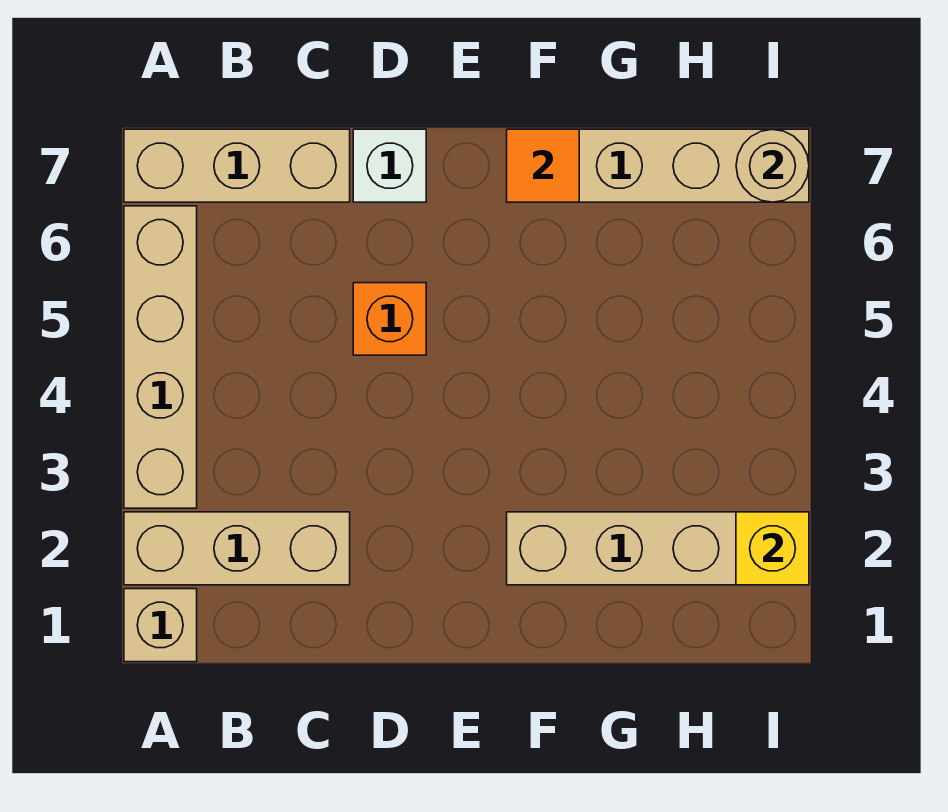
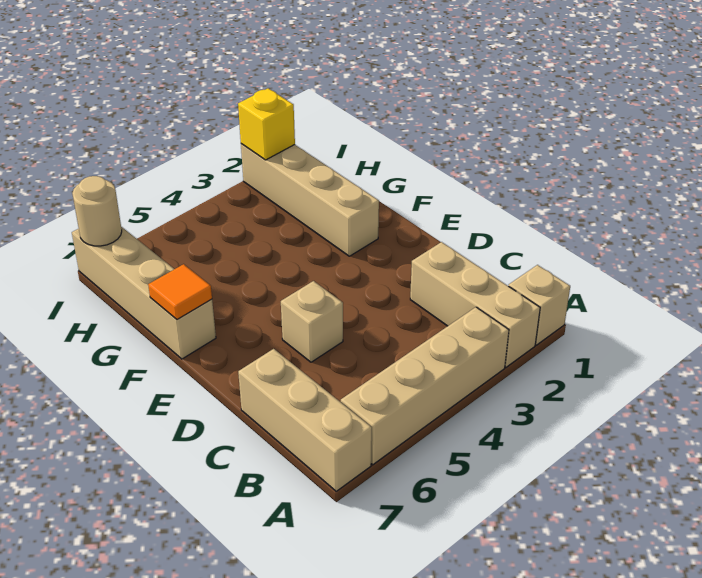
orange brick D5 level 1 -> tan brick D5 level 1
white brick D7 level 1 -> none

